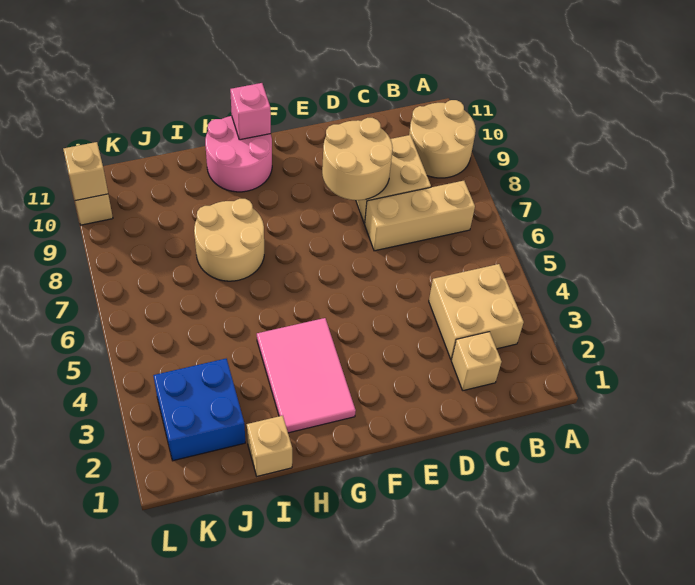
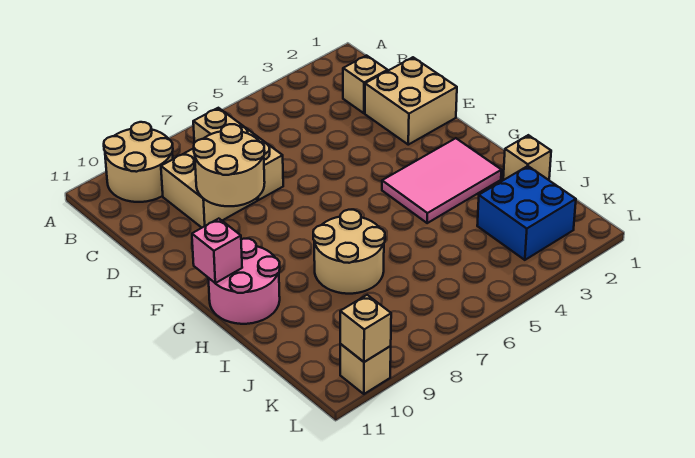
tan brick B3:C4 level 1 -> tan brick D1:E2 level 1

